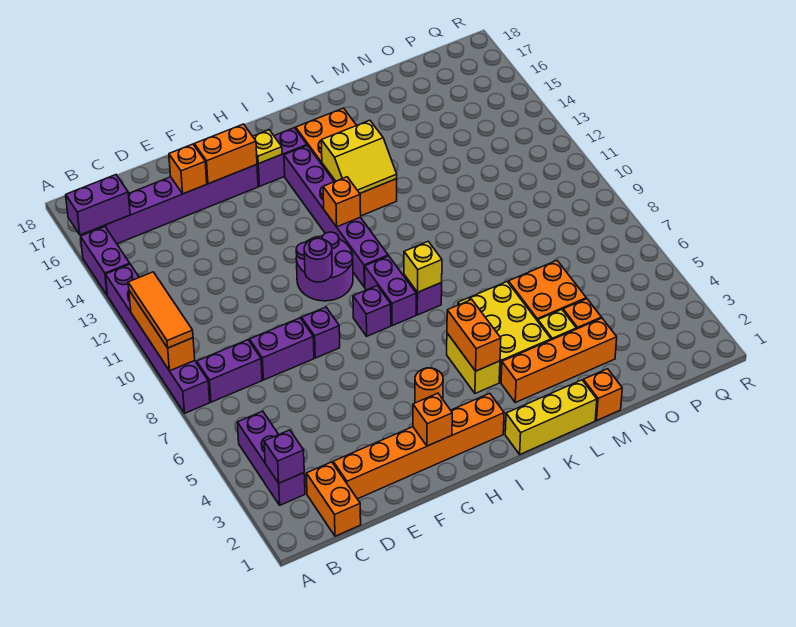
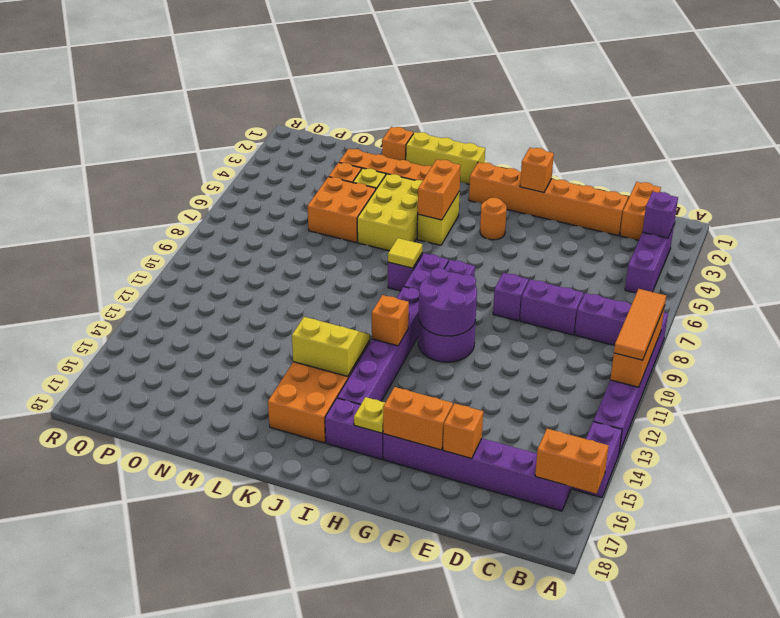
purple brick A16:B16 level 2 -> orange brick A16:B16 level 2
purple round brick G10 level 2 -> purple round brick G10:H11 level 2
yellow brick J8 level 2 -> yellow tile J8 level 2

